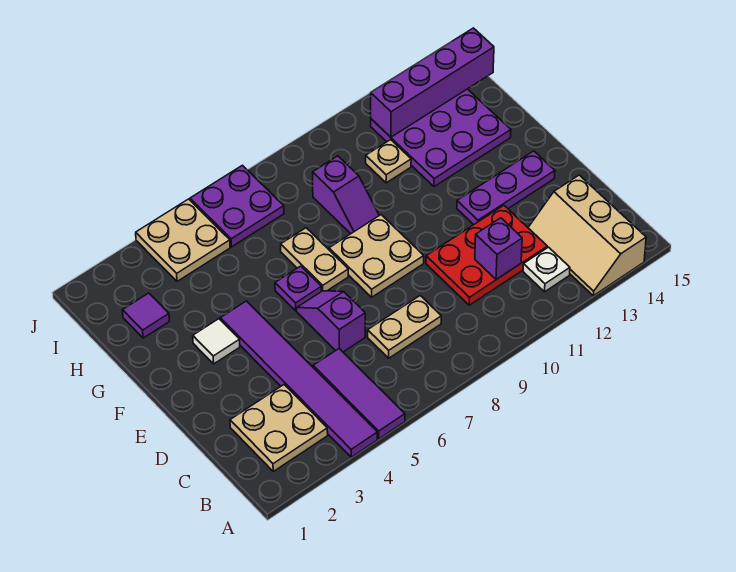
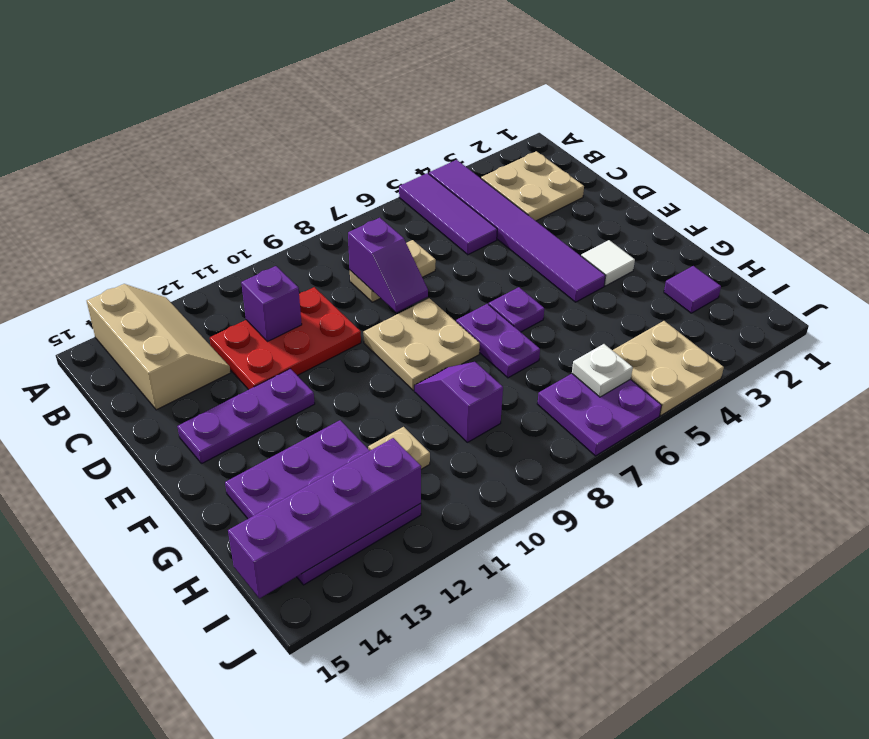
white plate B12 level 1 -> white plate I6 level 2
purple slope D6:E6 level 1 top D -> purple slope C8:D8 level 2 top C
tan plate F7:G7 level 1 -> purple plate F7:G7 level 1

